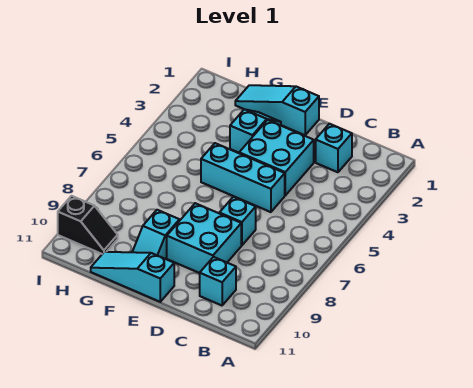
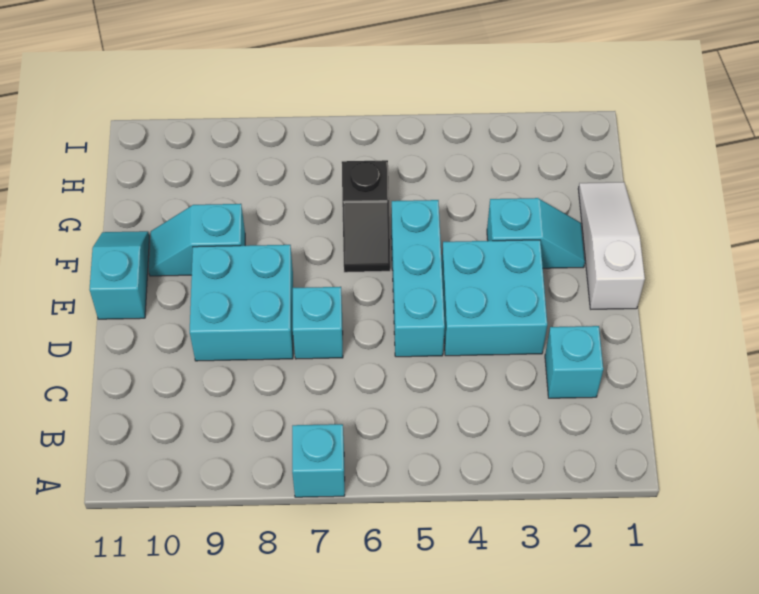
cyan brick C10 level 1 -> cyan brick A7 level 1
cyan slope E1:G1 level 1 top E -> white slope E1:G1 level 1 top E
cyan slope E11:G11 level 1 top E -> cyan slope E11:F11 level 1 top E
black slope H10:I10 level 1 top I -> black slope F6:G6 level 1 top G

